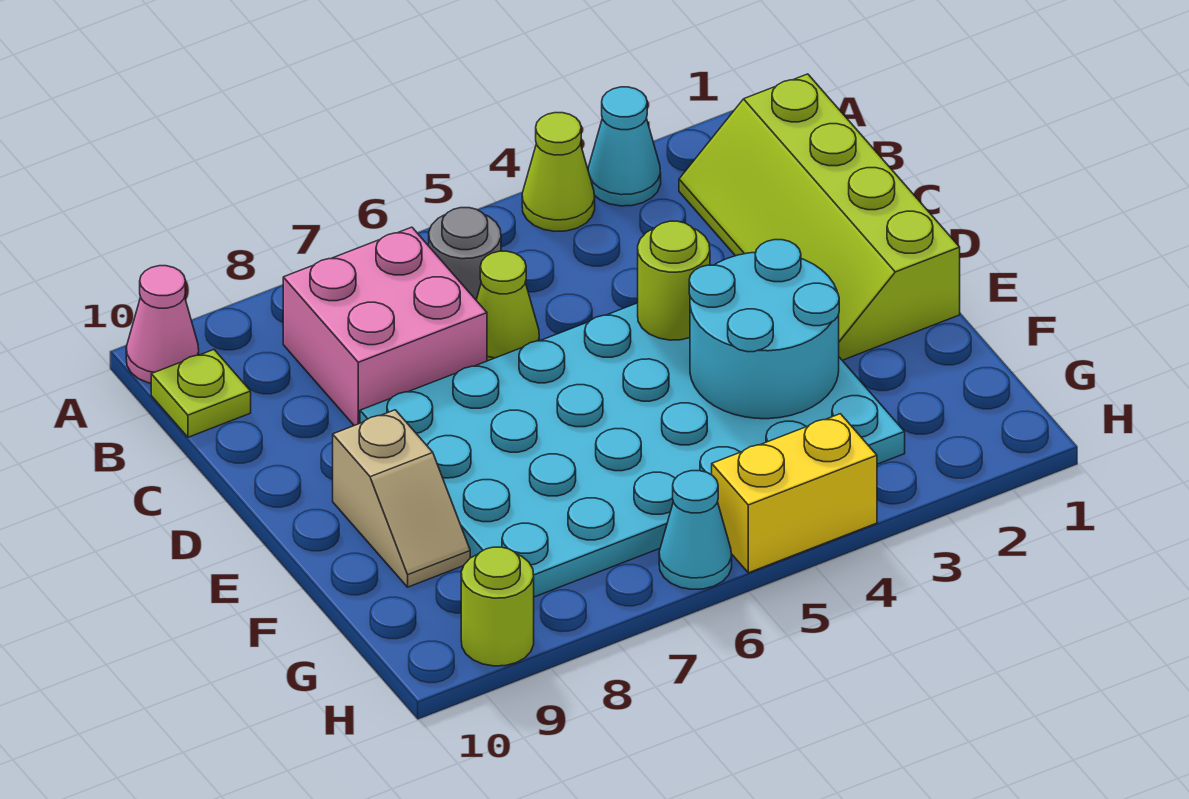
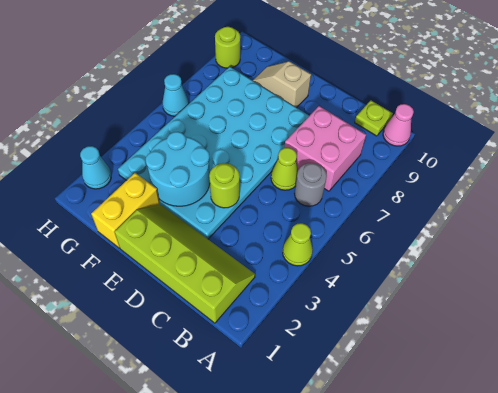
cyan cone A3 level 1 -> cyan cone H2 level 1
yellow brick H4:H5 level 1 -> yellow brick F1:F2 level 1

